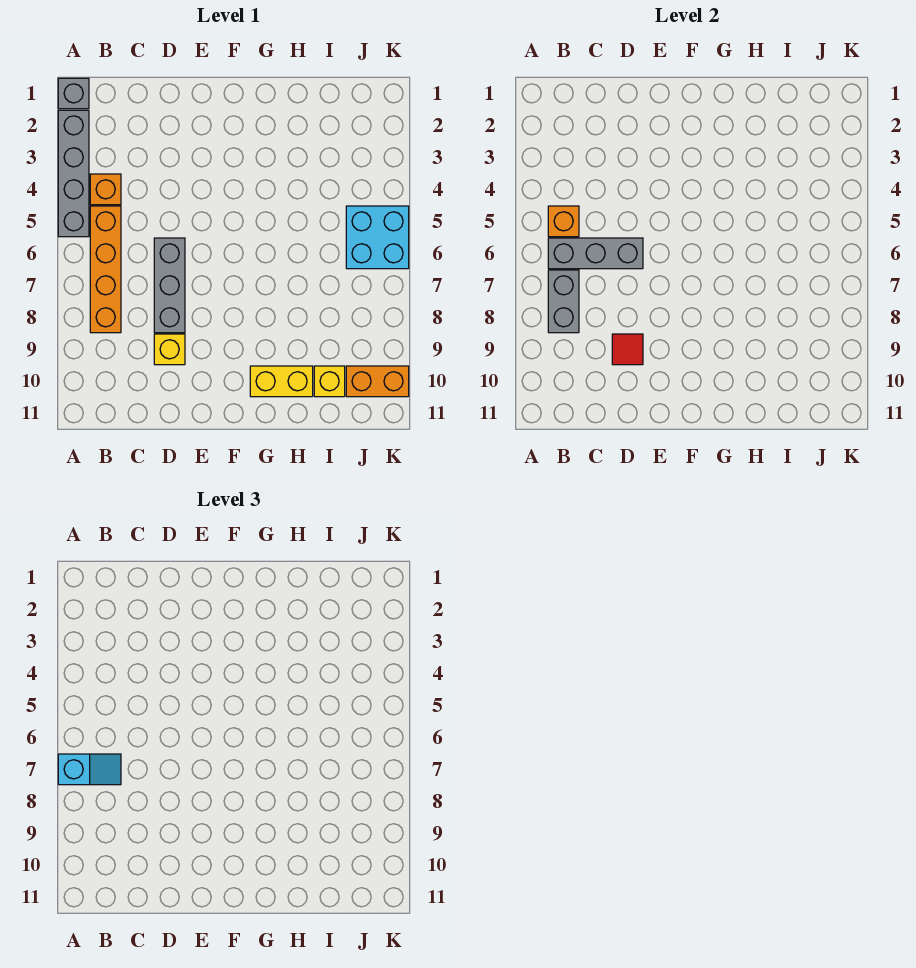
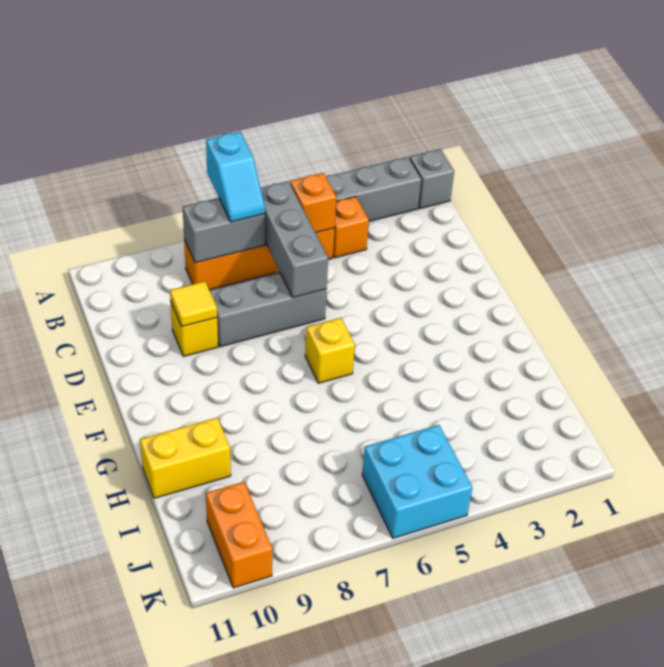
red tile D9 level 2 -> yellow tile D9 level 2
yellow brick G10:H10 level 1 -> yellow brick H10:H11 level 1
yellow brick I10 level 1 -> yellow brick F6 level 1

